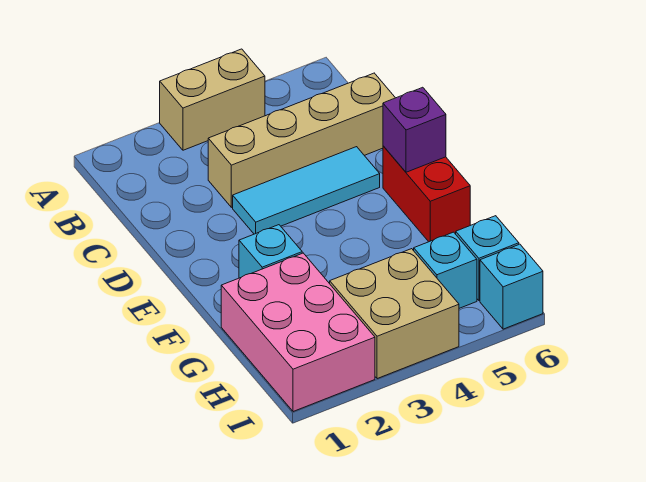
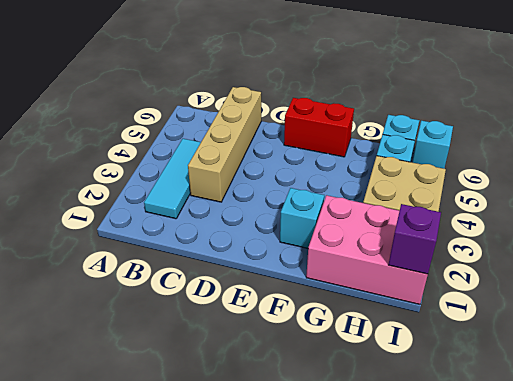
tan brick A3:A4 level 1 -> none
cyan tile D3:D5 level 1 -> cyan tile B2:B4 level 1
purple brick E6 level 2 -> purple brick I1 level 2

